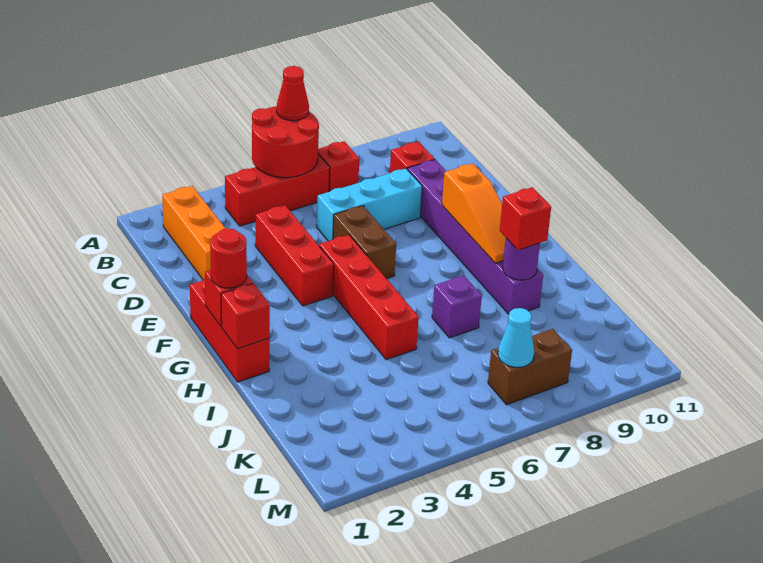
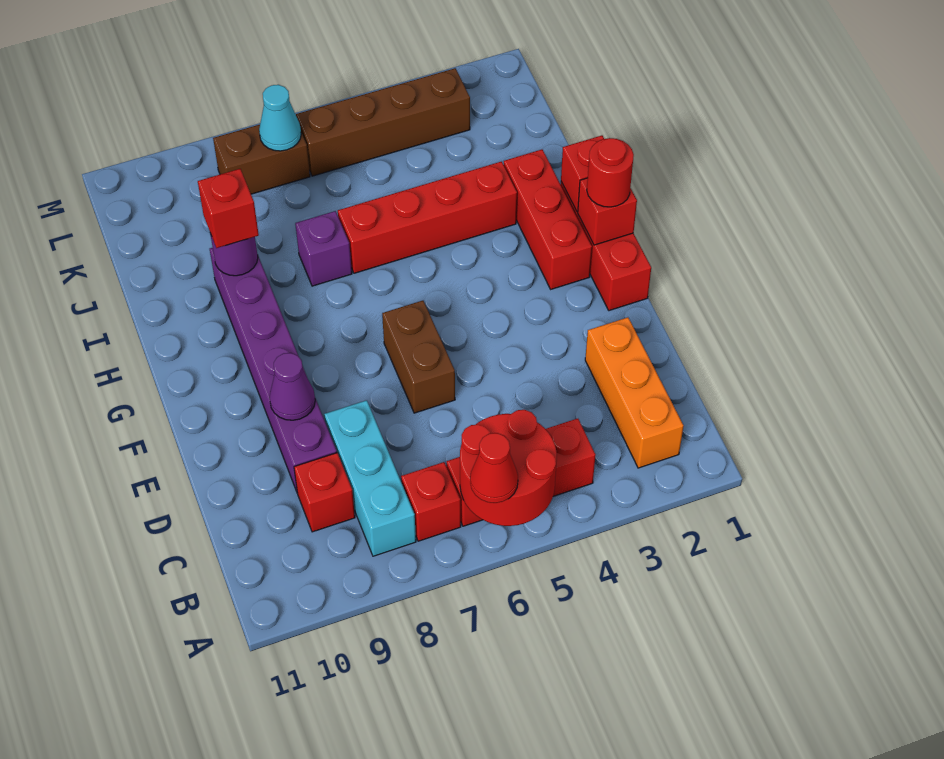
red brick D4:F4 level 1 -> red brick G2:I2 level 1
cyan brick D6:D8 level 1 -> cyan brick B8:D8 level 1
none -> purple cone E9 level 2
red brick F5:I5 level 1 -> red brick I3:I6 level 1
orange slope F9:H9 level 2 top F -> none
none -> brown brick L3:L6 level 1

